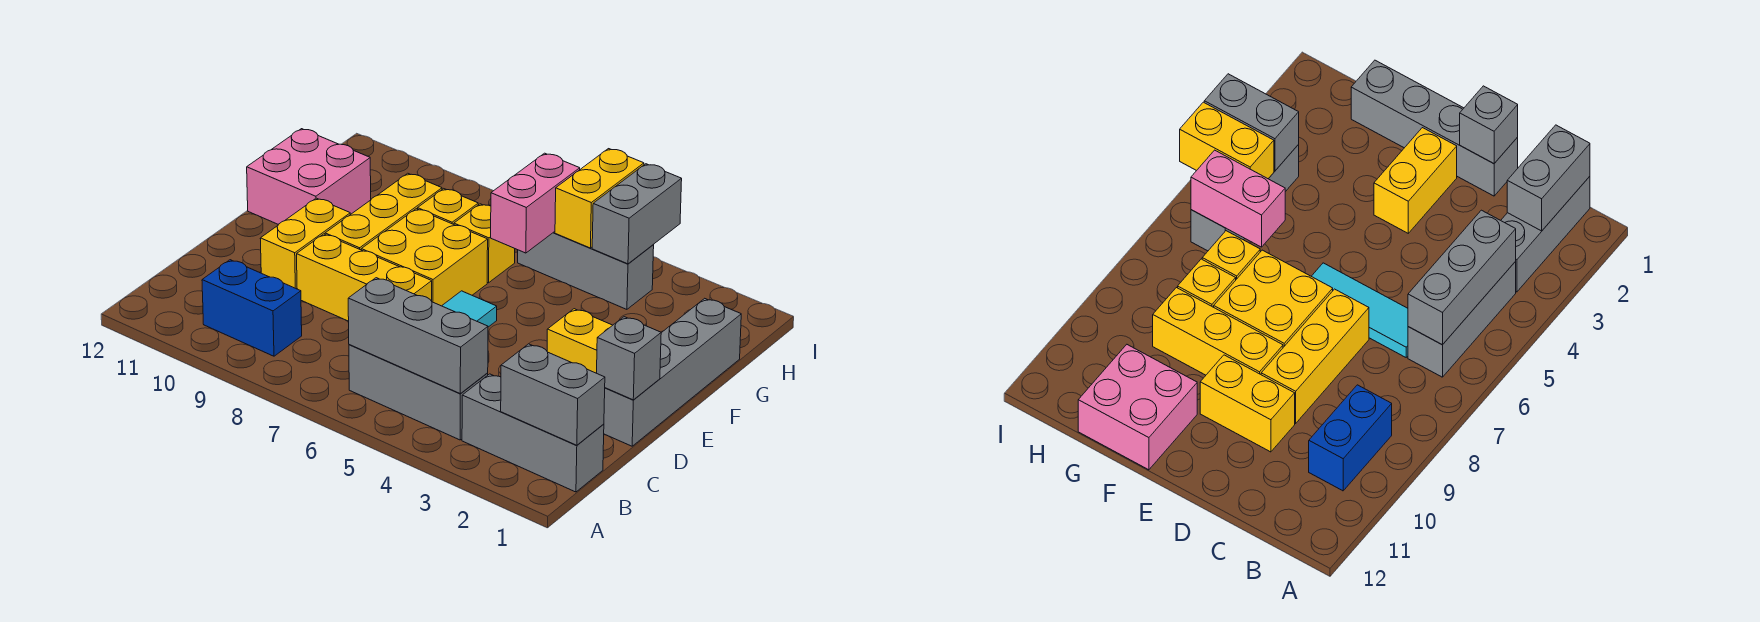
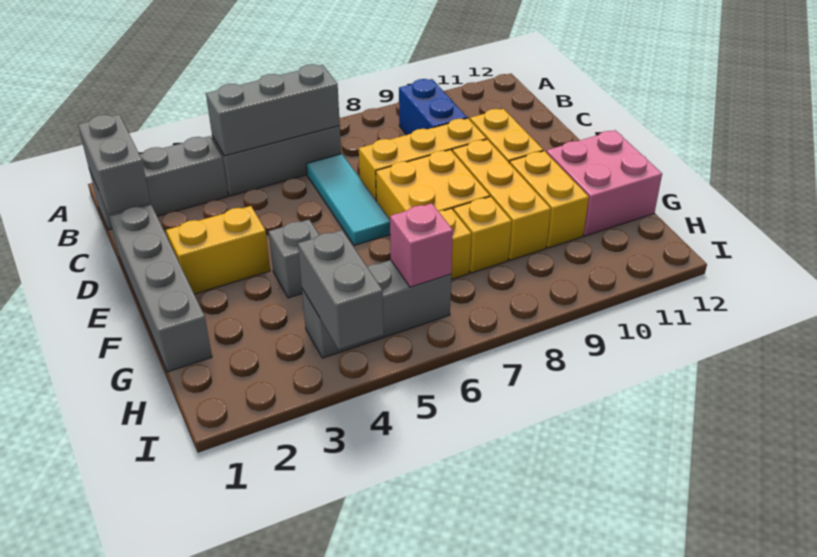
grey brick B1:B2 level 2 -> grey brick B1:C1 level 2
blue brick B9:B10 level 1 -> blue brick B9:C9 level 1
grey brick D1 level 2 -> grey brick F4 level 1
pink brick G6:H6 level 2 -> pink brick H6 level 2
yellow brick H5:I5 level 2 -> yellow brick F10:G10 level 1

